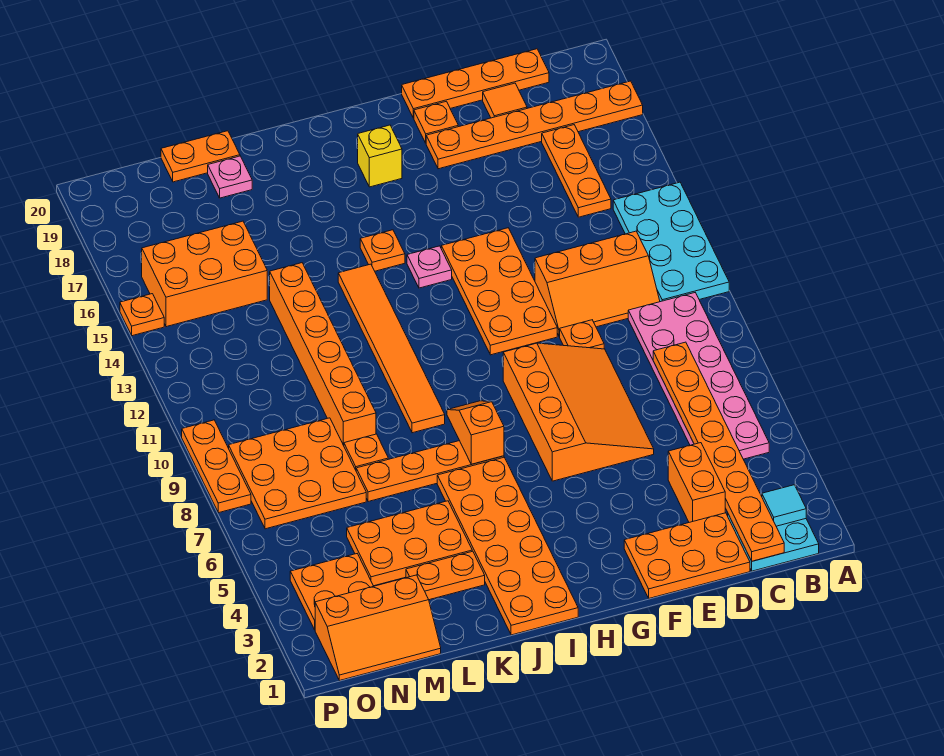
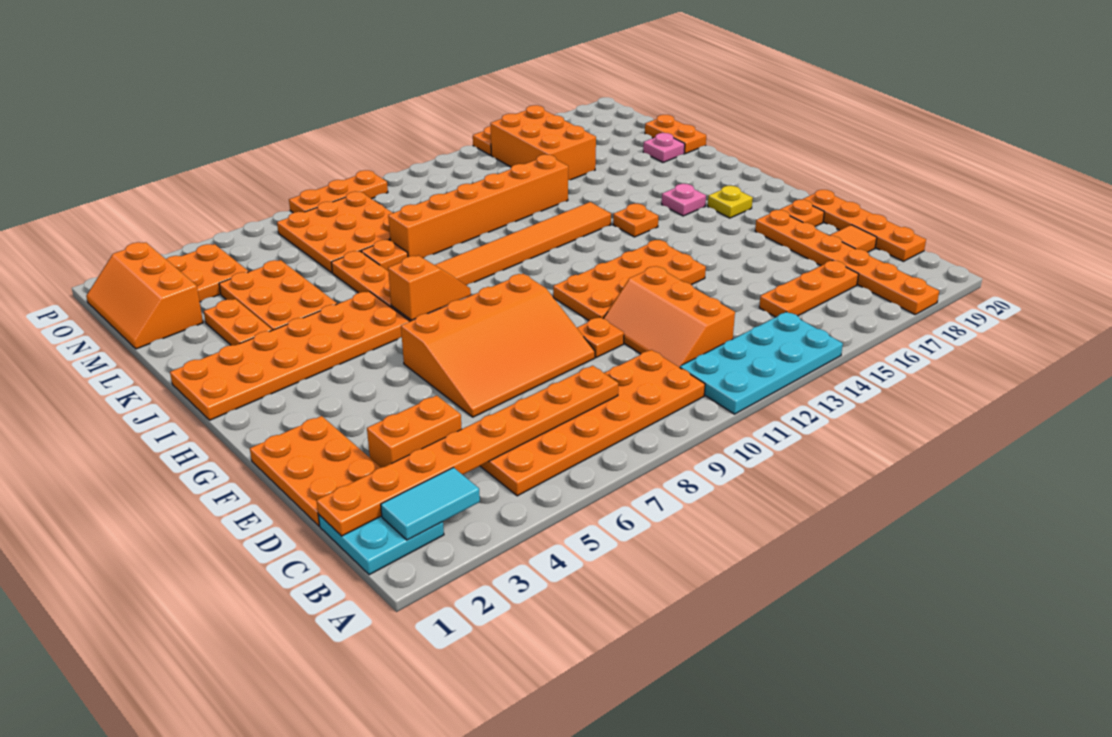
cyan tile B2 level 2 -> cyan tile B2:B3 level 2
pink plate B5:C10 level 1 -> orange plate B5:C10 level 1
pink plate H14 level 1 -> pink plate I17 level 1
yellow brick H18 level 1 -> yellow plate H18 level 1

